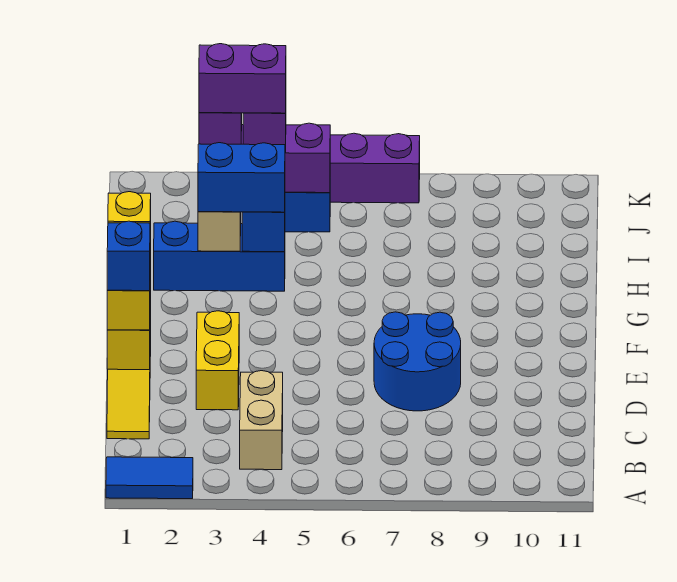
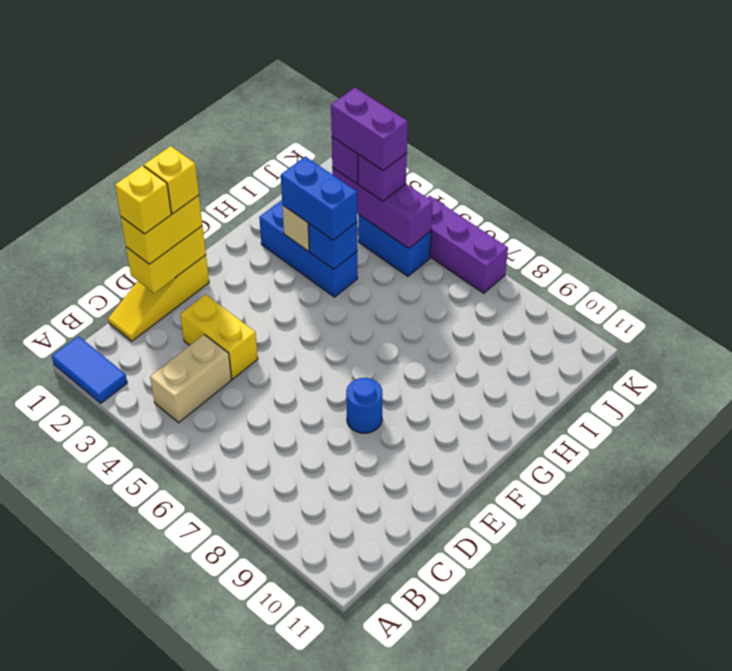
blue brick D1 level 4 -> yellow brick D1 level 4
yellow brick D3:E3 level 1 -> yellow brick D3:D4 level 1
blue round brick D7:E8 level 1 -> blue round brick E8 level 1

